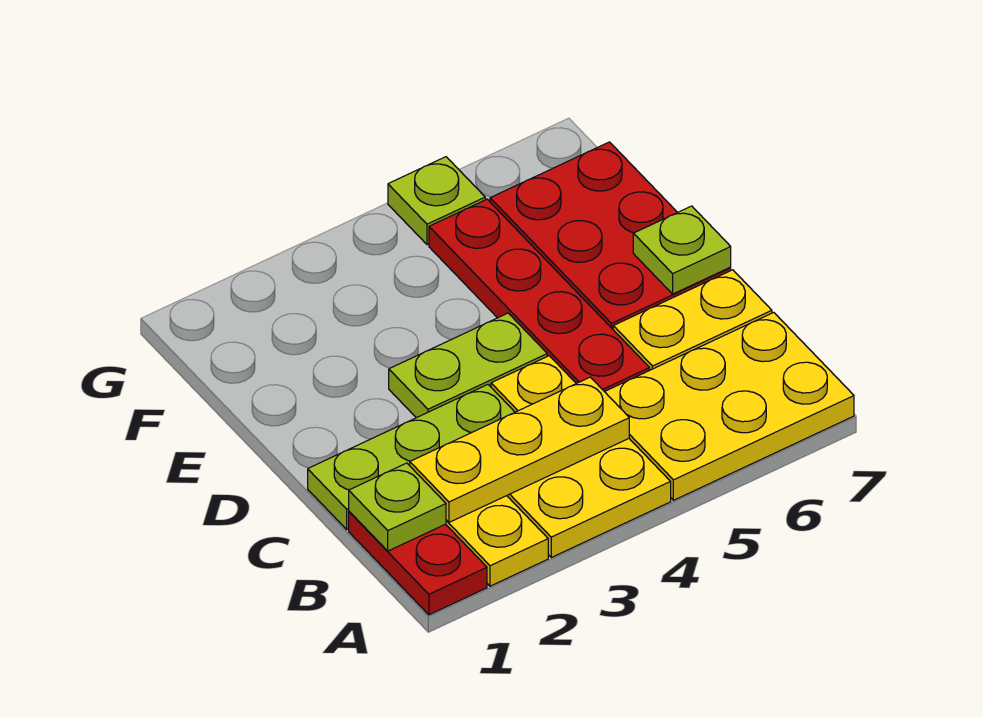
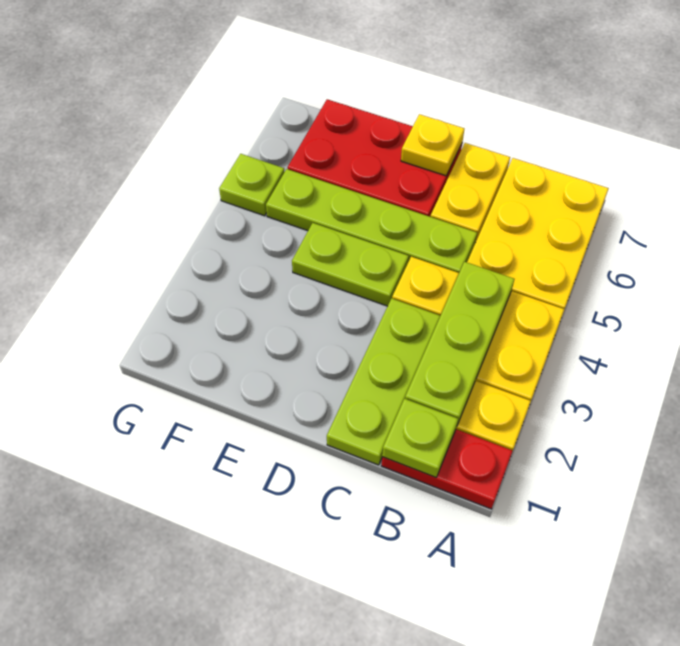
yellow plate B2:B4 level 2 -> lime plate B2:B4 level 2
red plate C5:F5 level 1 -> lime plate C5:F5 level 1
lime plate D3:D4 level 1 -> lime plate D4:E4 level 1
lime plate D7 level 2 -> yellow plate D7 level 2

